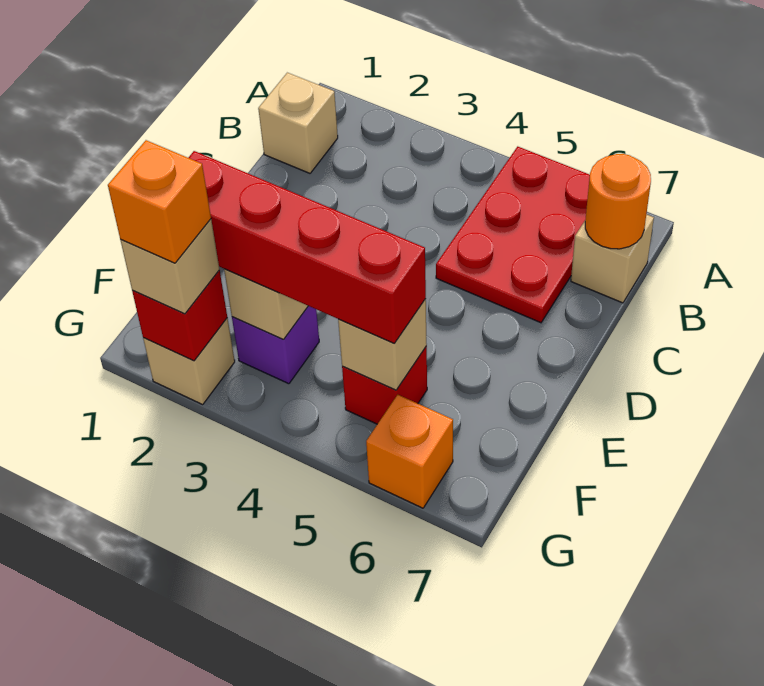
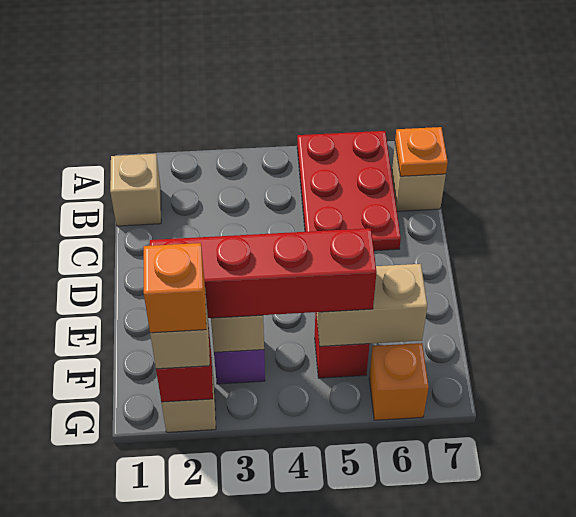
orange round brick B7 level 2 -> orange plate B7 level 2
tan brick F5 level 2 -> tan brick F5:F6 level 2

